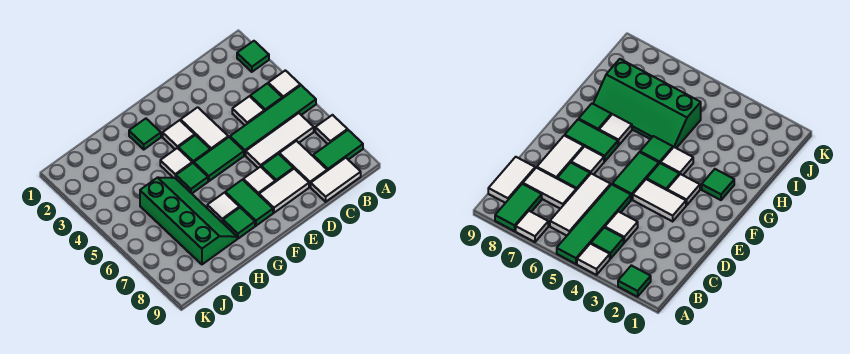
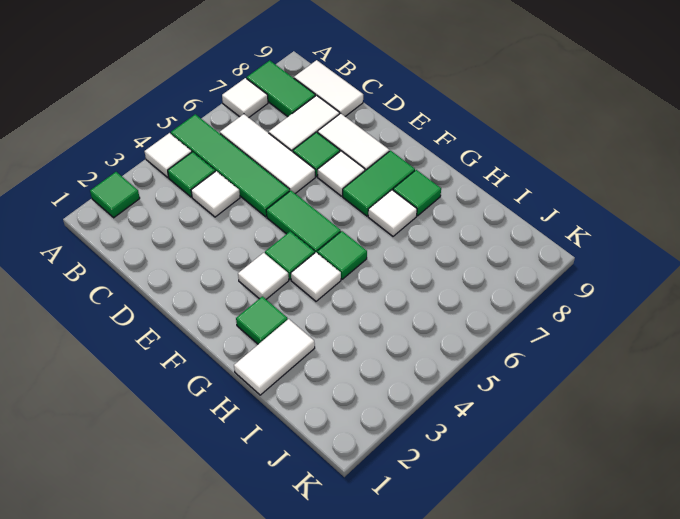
white tile E3:E4 level 1 -> white tile H1:H2 level 1
green slope H5:I8 level 1 top I -> none

